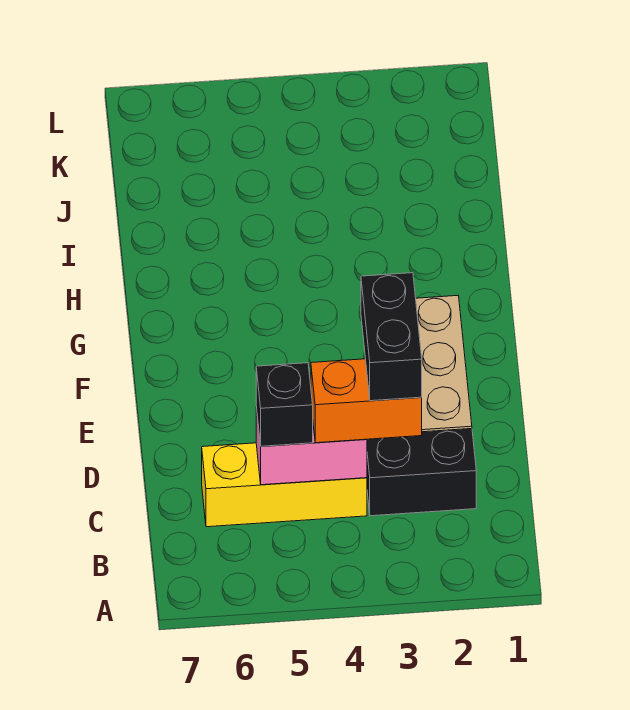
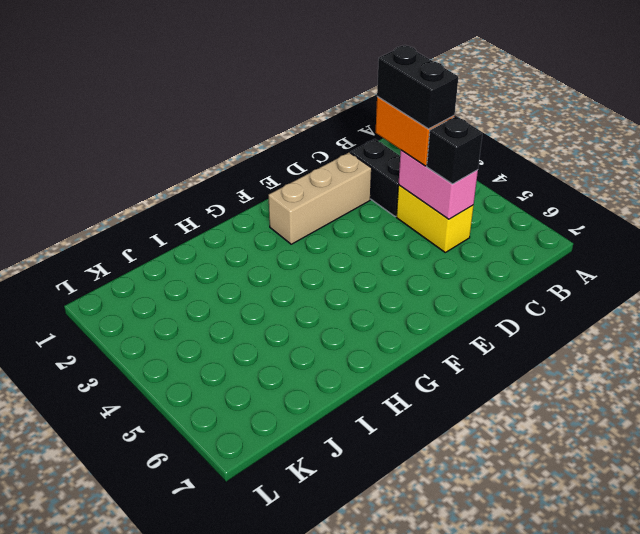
black brick C3:D3 level 4 -> black brick C3:C4 level 4
yellow brick C4:C6 level 1 -> yellow brick C4:C5 level 1

